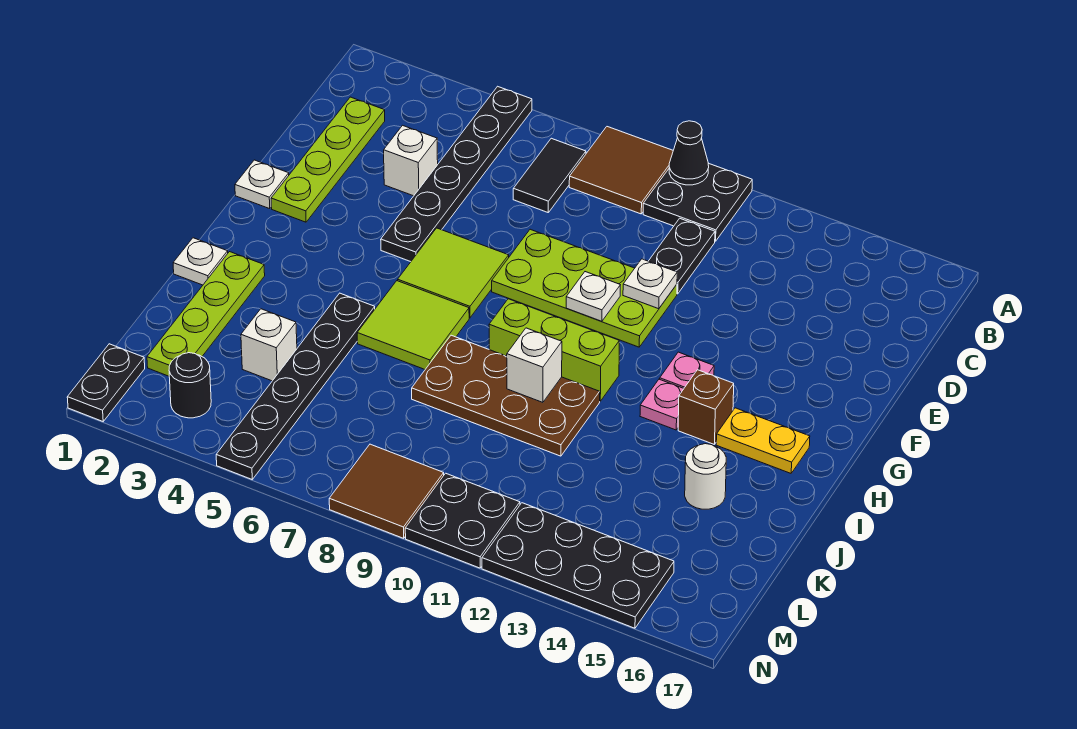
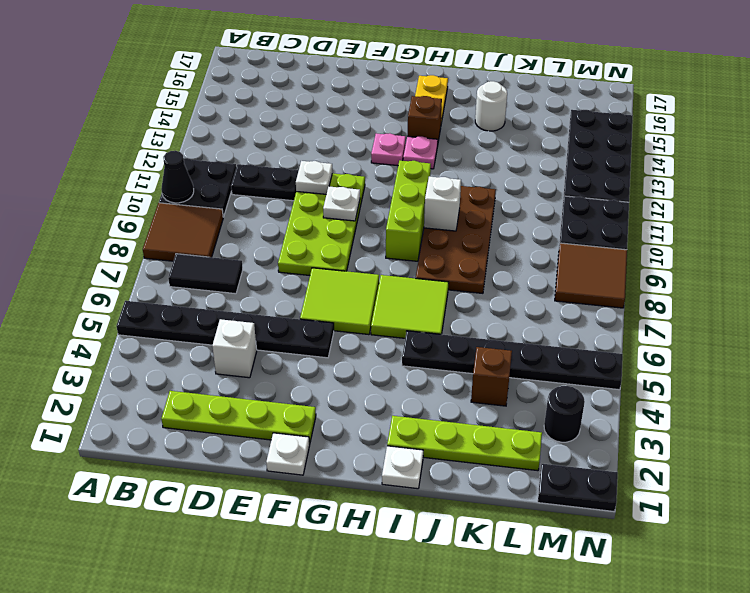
white brick K4 level 1 -> brown brick K4 level 1

